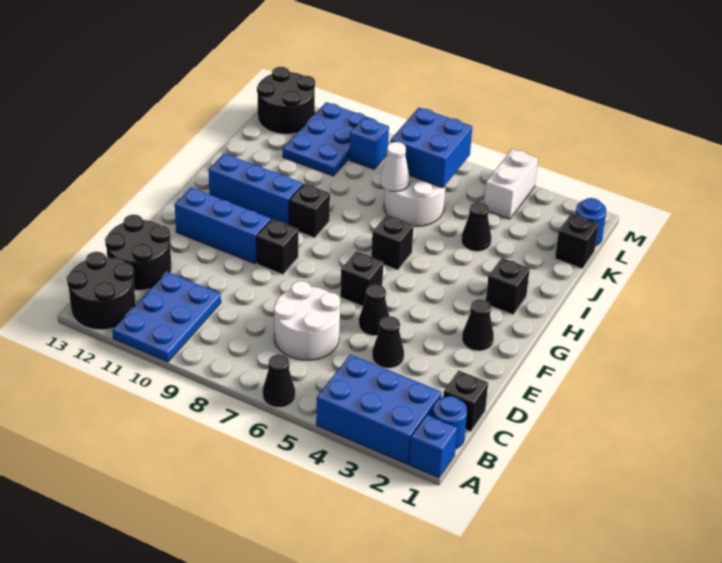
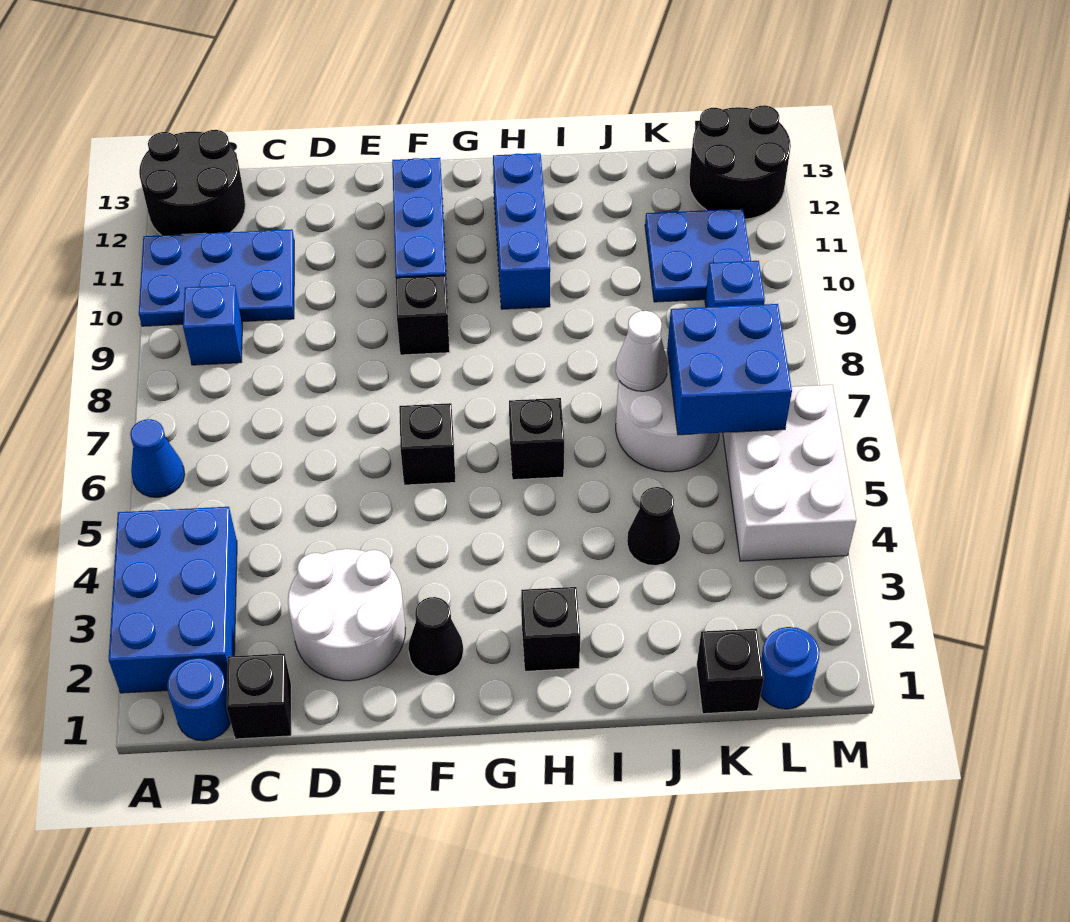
blue brick A1 level 1 -> blue brick B9 level 1
black cone A6 level 1 -> blue cone A6 level 1
white round brick C6:D7 level 1 -> white round brick D2:E3 level 1
black round brick C12:D13 level 1 -> none
black cone D4 level 1 -> none
black cone E5 level 1 -> none
black brick H9 level 1 -> none
blue plate K10:M11 level 1 -> blue plate K10:L11 level 1
white brick L4:M4 level 1 -> white brick L4:M6 level 1

